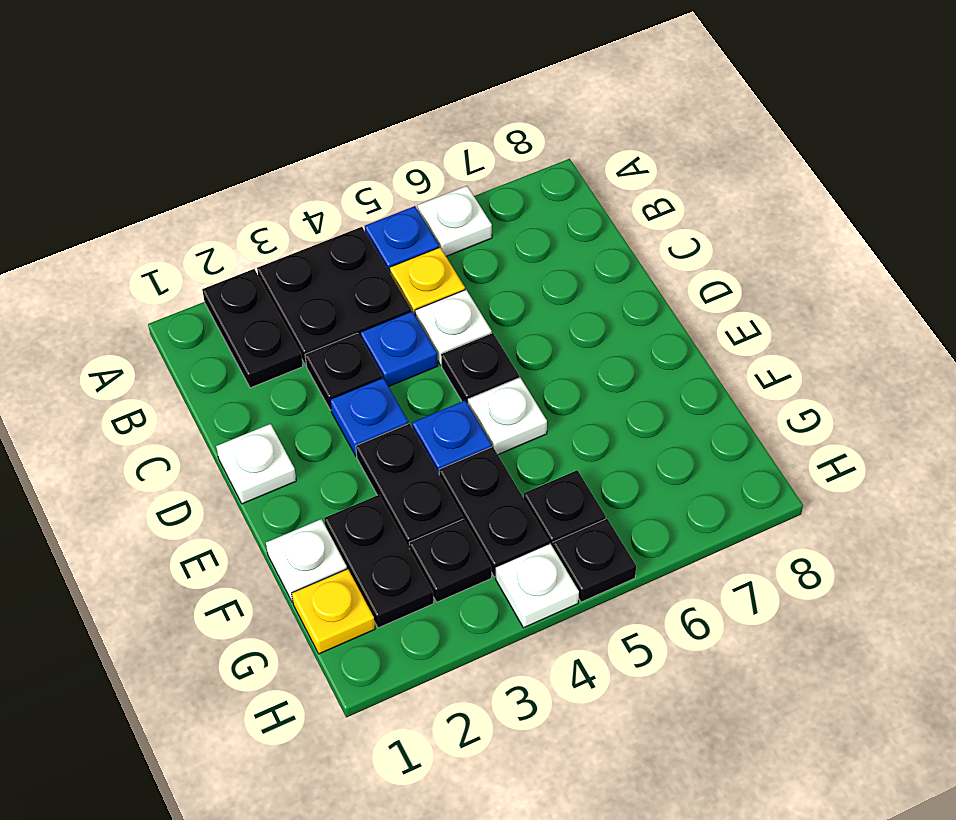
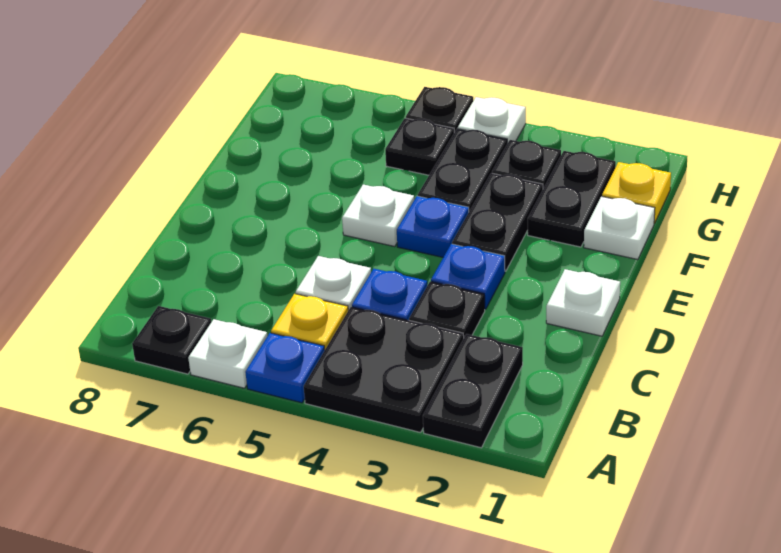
black plate D5 level 1 -> black plate A7 level 1

